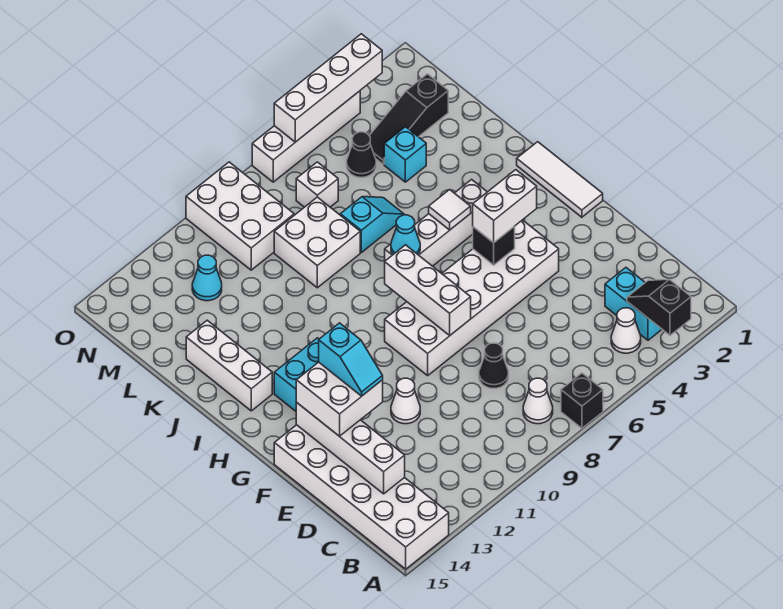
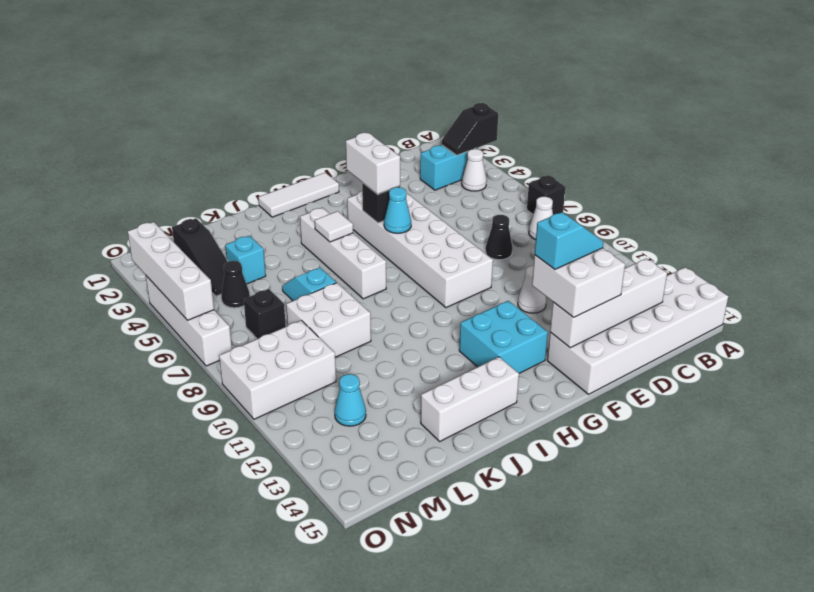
white brick F8:H8 level 2 -> none
cyan cone I7 level 2 -> cyan cone G6 level 2
white brick M7 level 1 -> black brick M7 level 1

